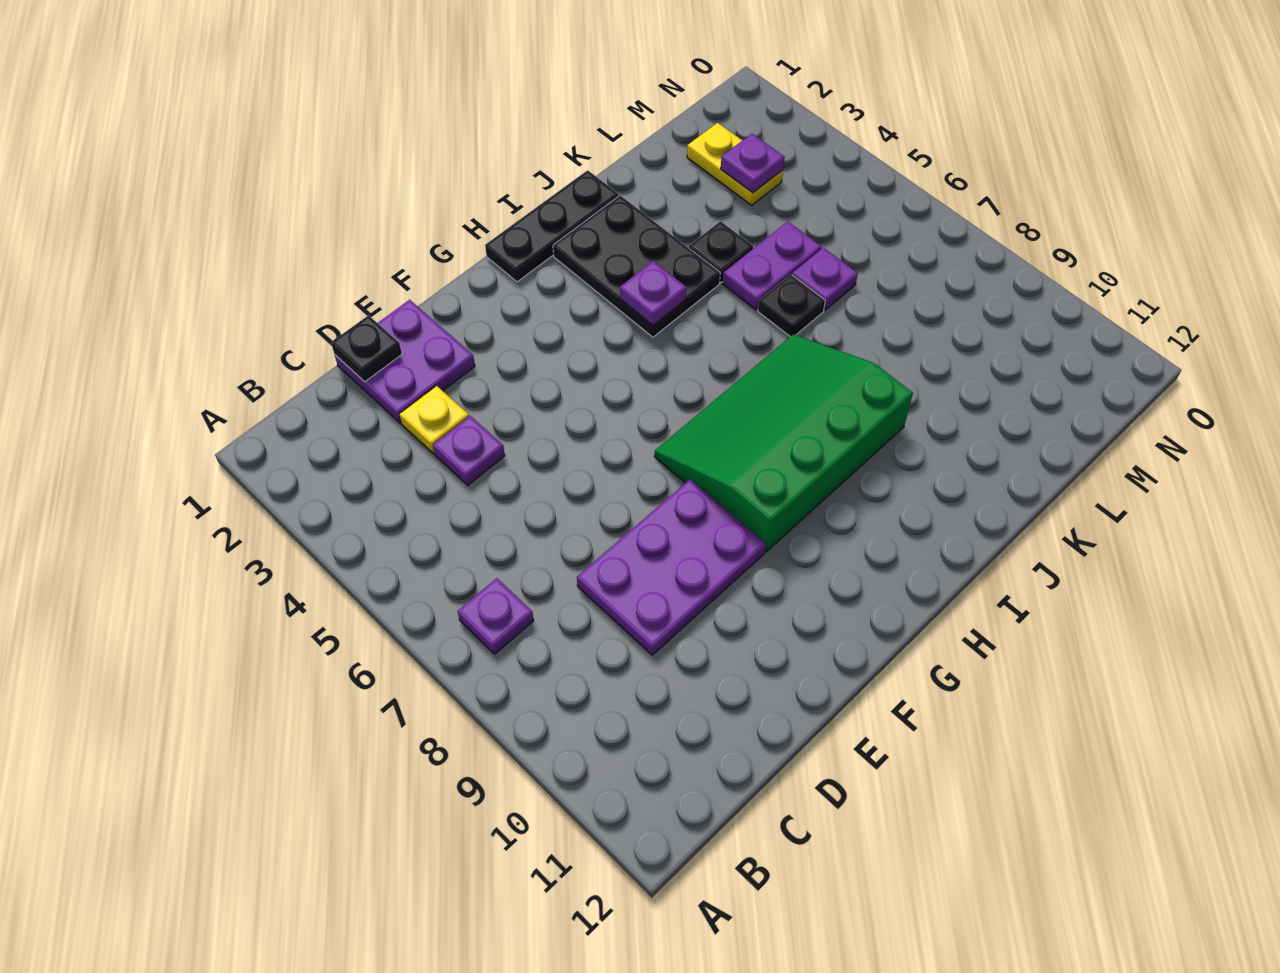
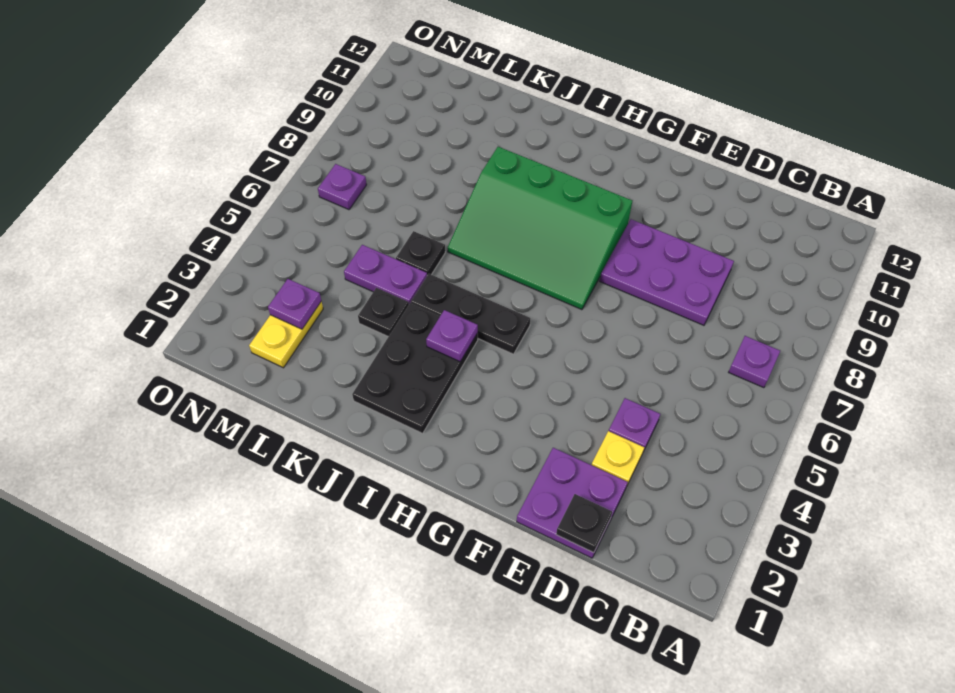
black plate H1:J1 level 1 -> black plate H5:J5 level 1
purple plate L6 level 1 -> purple plate N7 level 1

